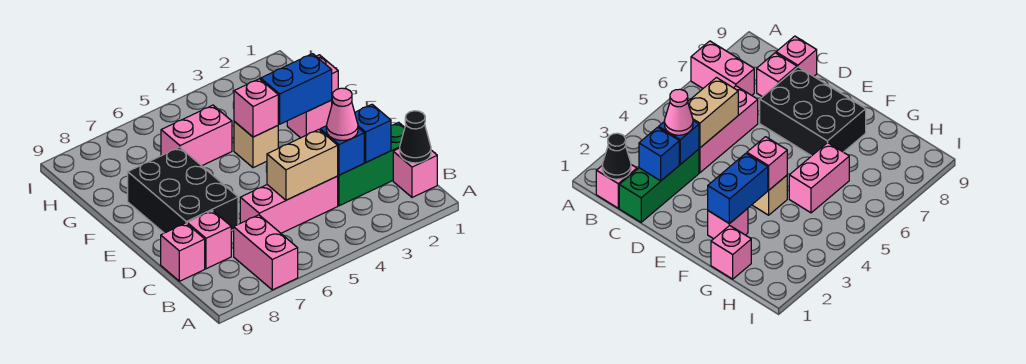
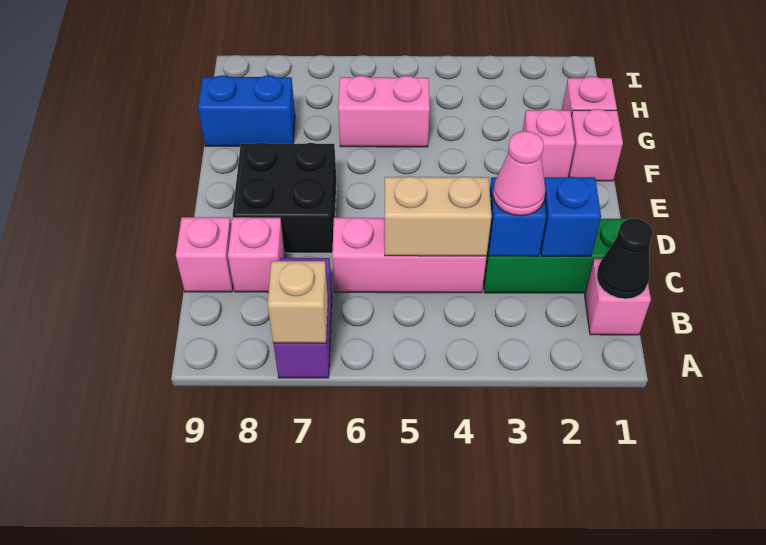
pink brick A7:B7 level 1 -> purple brick A7:B7 level 1
black brick D7:F8 level 1 -> black brick D7:E8 level 1
blue brick F2:F3 level 2 -> blue brick G8:G9 level 1
tan brick F4 level 1 -> tan brick A7 level 2
pink brick F4 level 2 -> pink brick F1 level 1

